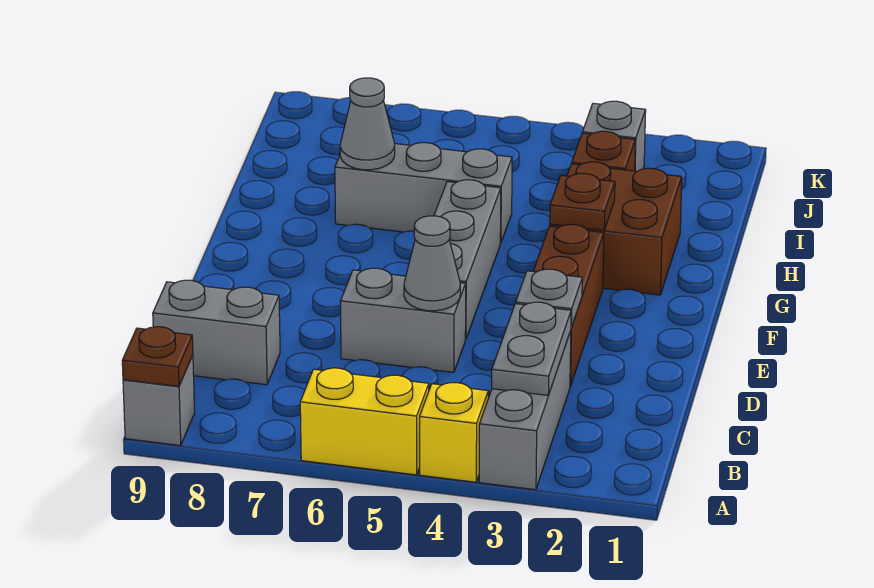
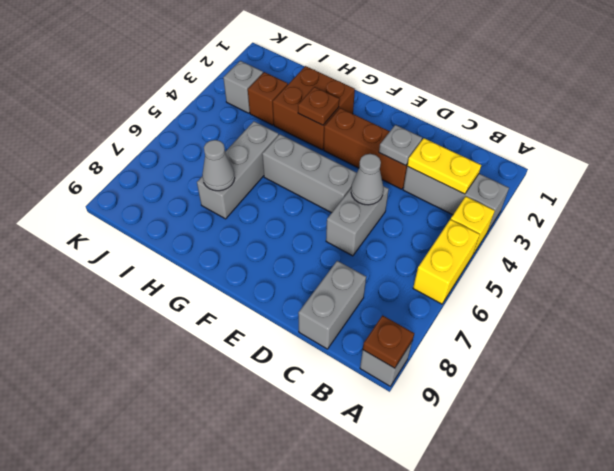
grey plate B3:C3 level 2 -> yellow plate B3:C3 level 2

